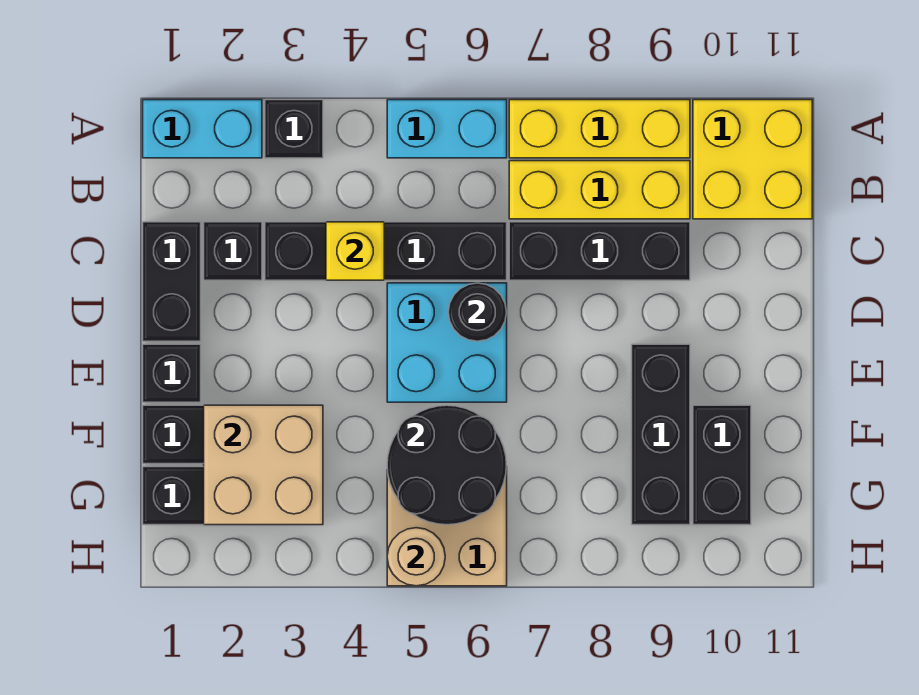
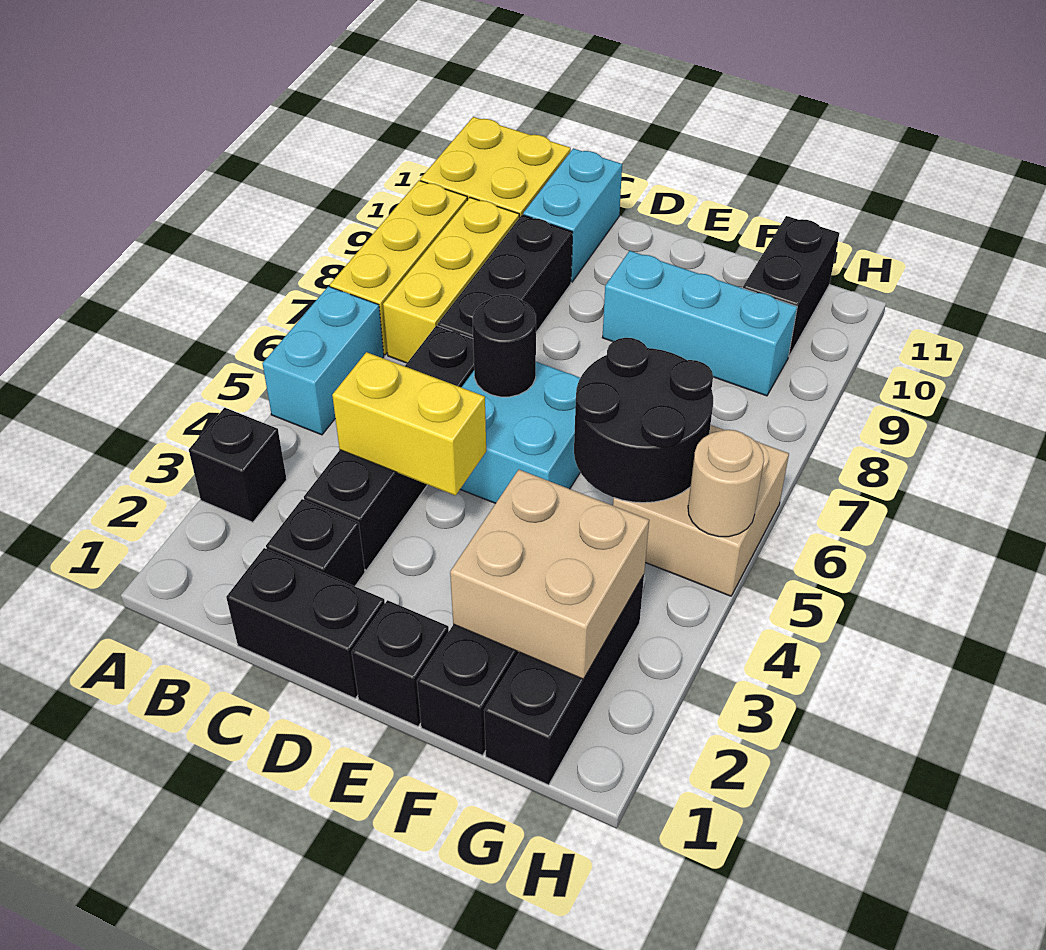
cyan brick A1:A2 level 1 -> cyan brick C10:C11 level 1
yellow brick C4 level 2 -> yellow brick C4:D4 level 2
black brick E9:G9 level 1 -> cyan brick E9:G9 level 1
black brick F10:G10 level 1 -> black brick G10:G11 level 1

